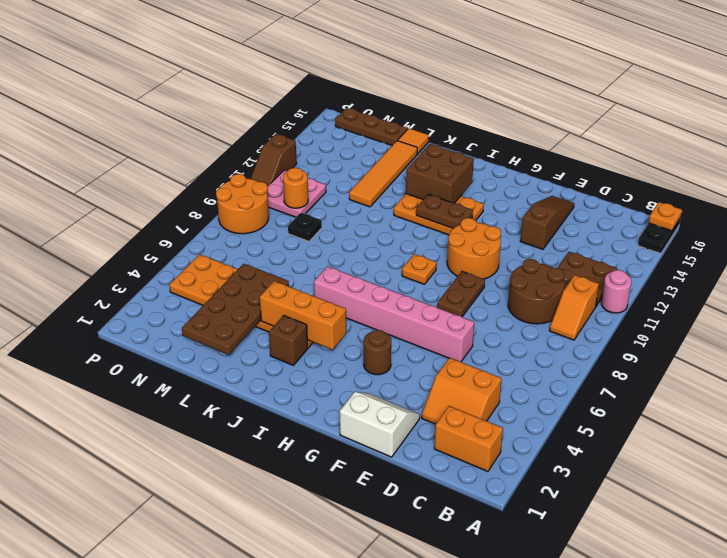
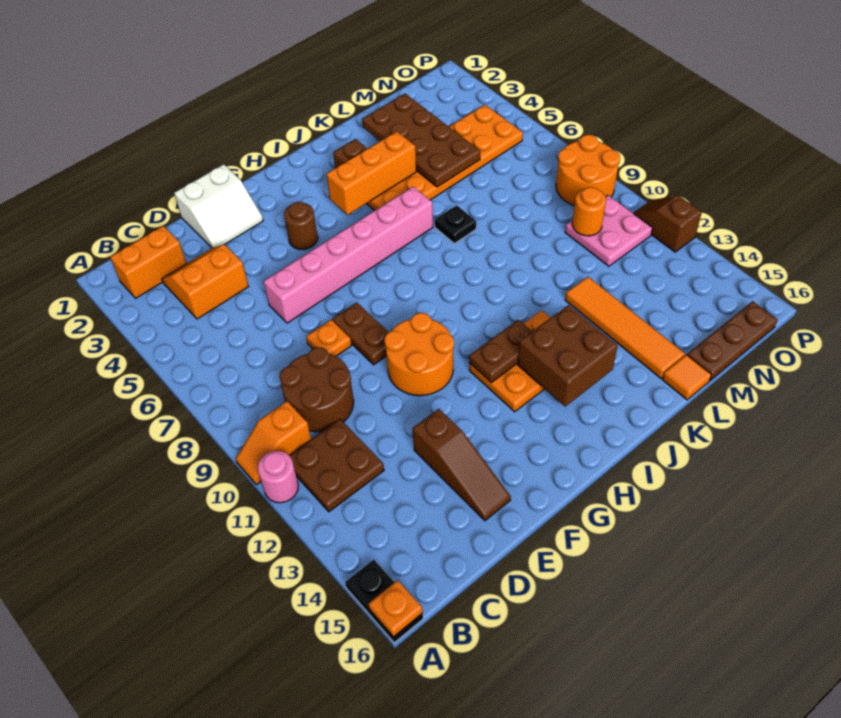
orange slope B9:B10 level 1 top 10 -> orange slope A10:B10 level 1 top B
orange plate H9 level 1 -> orange plate E8 level 1
black plate M9 level 1 -> black plate K7 level 1

